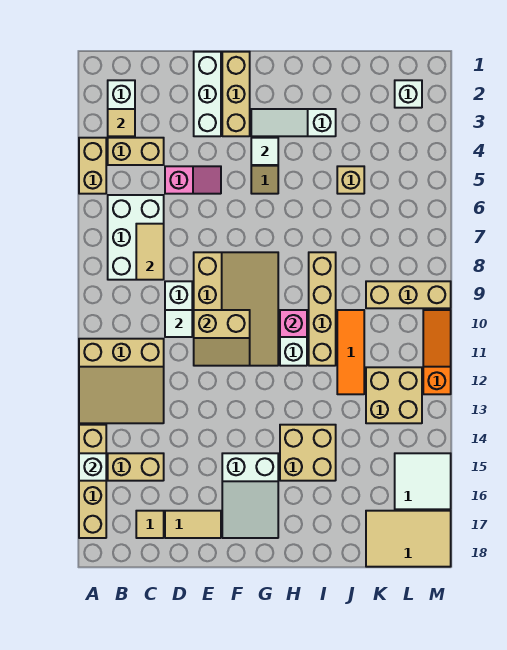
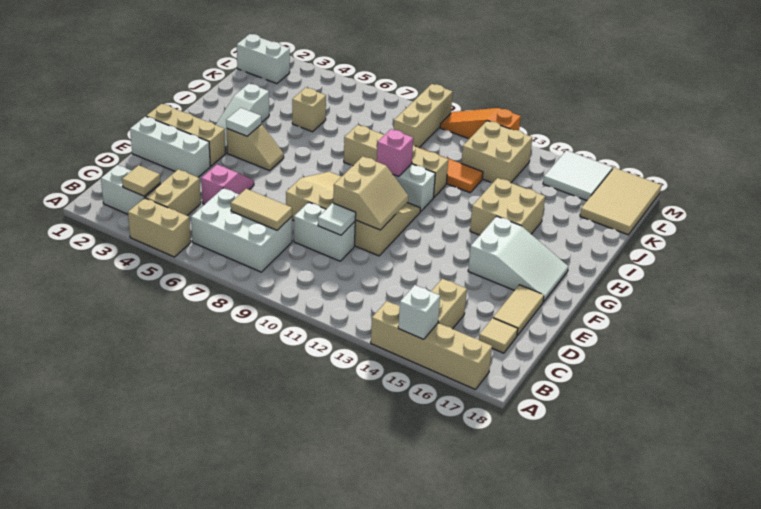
tan slope A11:C13 level 1 top 11 -> none
white brick L2 level 1 -> white brick L1:L2 level 1

